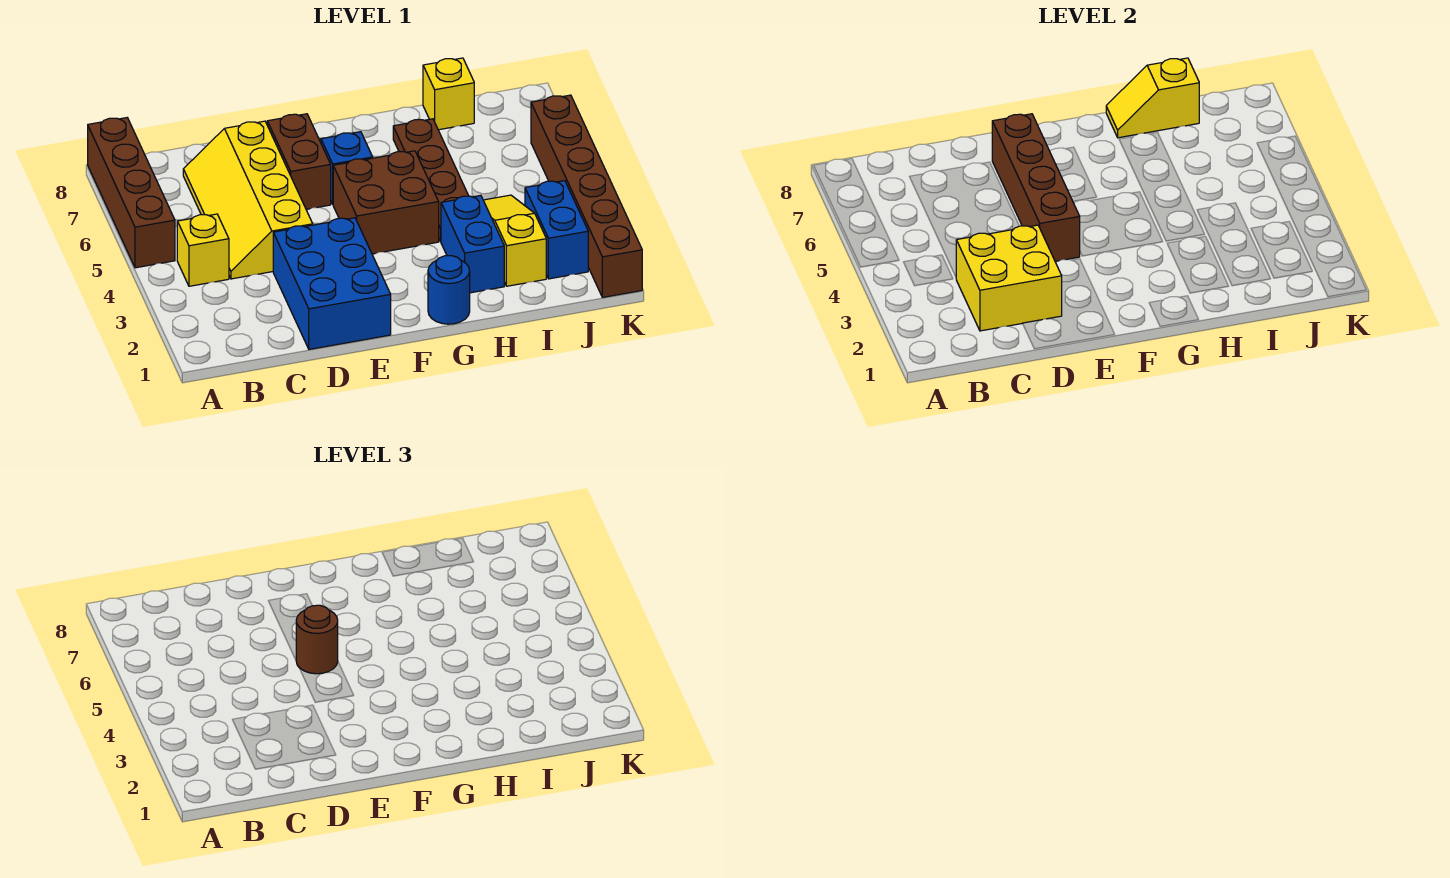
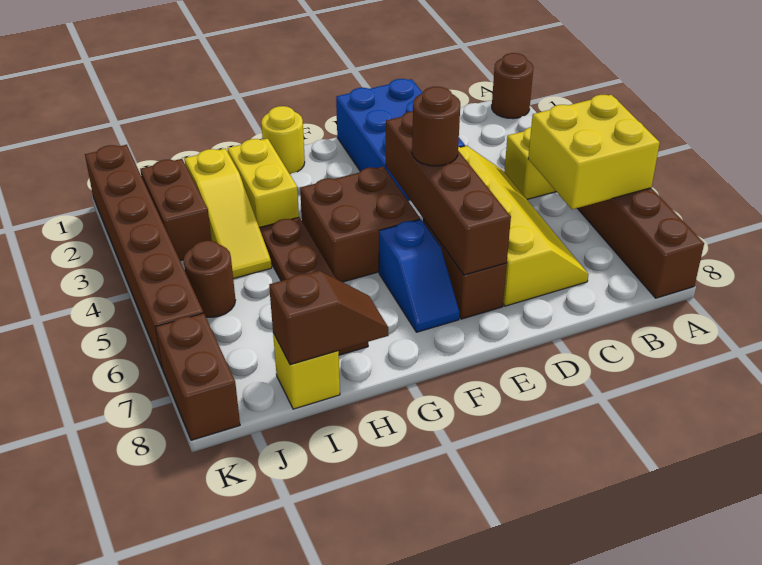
none -> brown round brick A1 level 1
yellow brick C2:D3 level 2 -> yellow brick A5:B6 level 2
blue round brick G1 level 1 -> yellow round brick G1 level 1
blue brick H2:H3 level 1 -> yellow brick H2:H3 level 1
yellow slope H8:I8 level 2 top I -> brown slope H8:I8 level 2 top I
blue brick J2:J3 level 1 -> brown brick J2:J3 level 1
none -> brown round brick J5 level 1
none -> brown brick K7:K8 level 1

